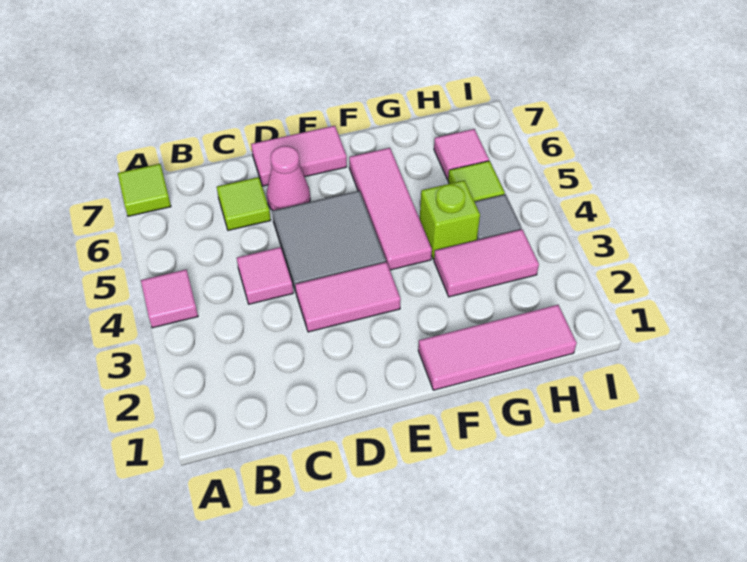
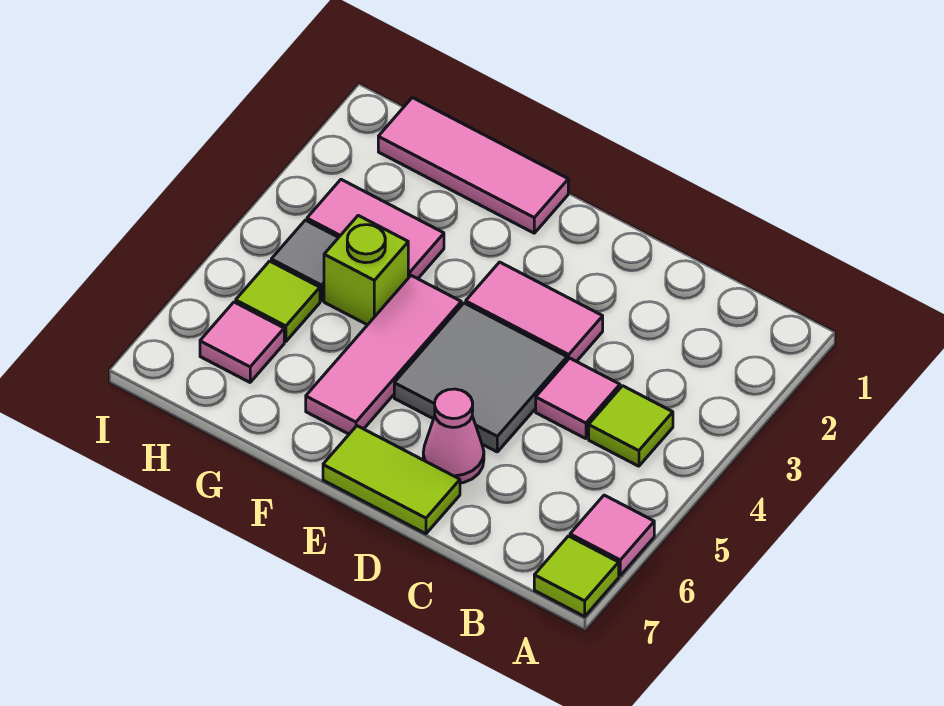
pink tile A4 level 1 -> pink tile A6 level 1
lime tile C6 level 1 -> lime tile B4 level 1
pink tile D7:E7 level 1 -> lime tile D7:E7 level 1

